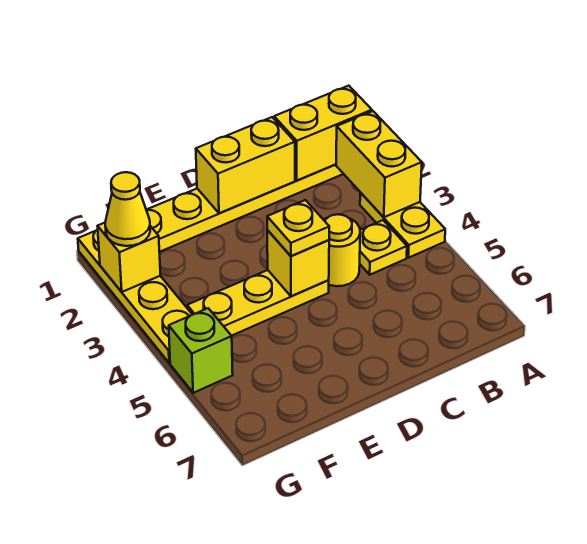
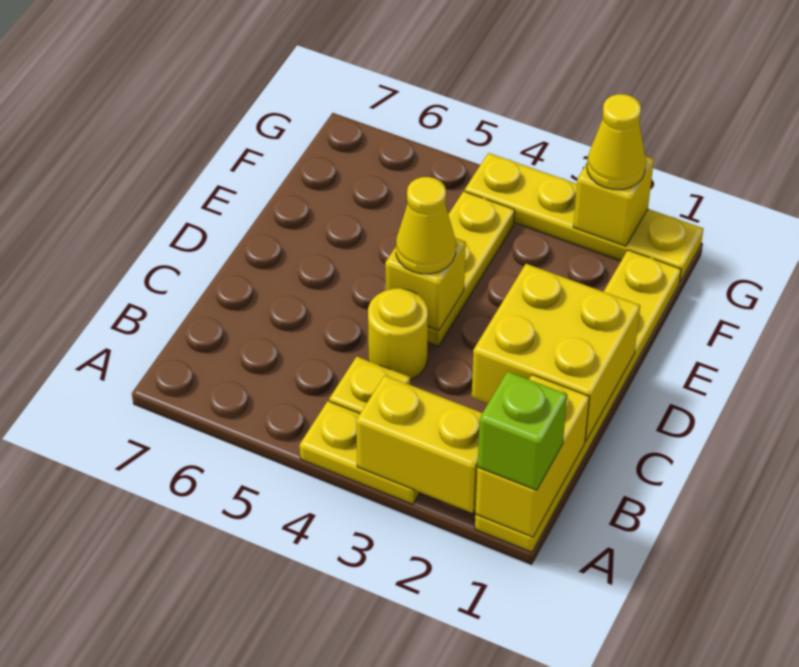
yellow brick C1:D1 level 2 -> yellow brick C1:D2 level 2
yellow plate D4 level 3 -> yellow cone D4 level 3
lime brick G5 level 1 -> lime brick A1 level 3

